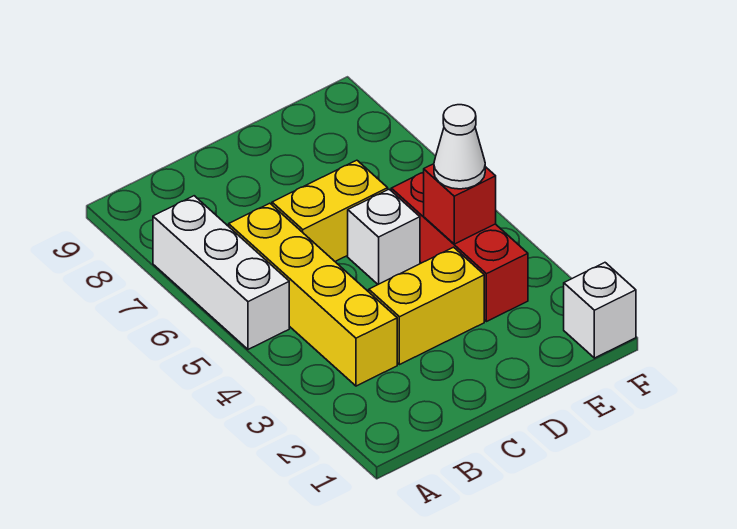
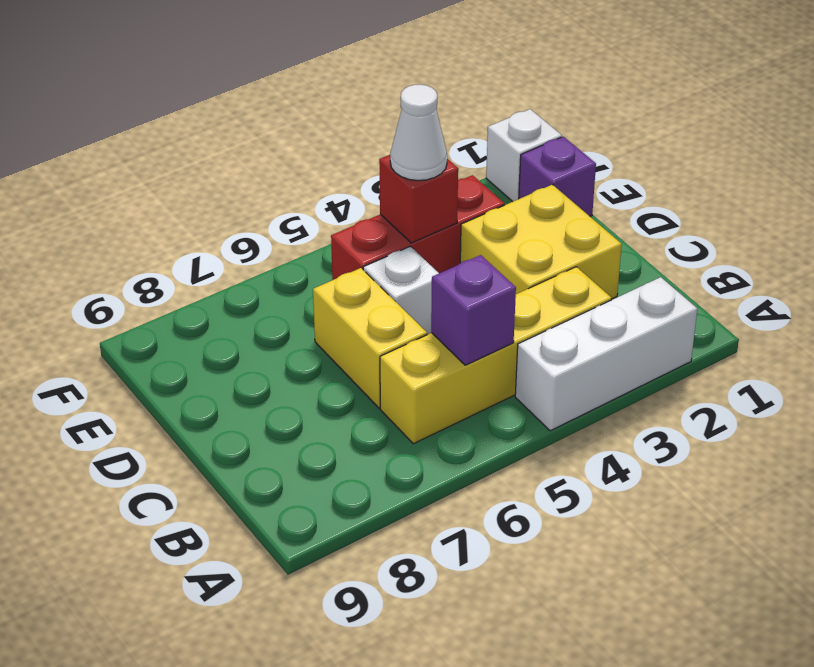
white brick A5:A7 level 1 -> white brick A2:A4 level 1
none -> purple brick B5 level 2
yellow brick C3:D3 level 1 -> yellow brick C2:D3 level 1
none -> purple brick E1 level 1

